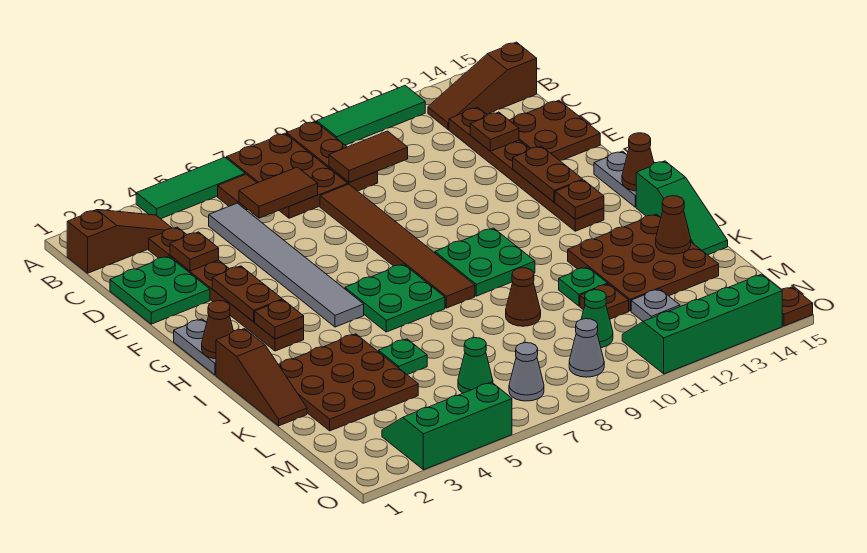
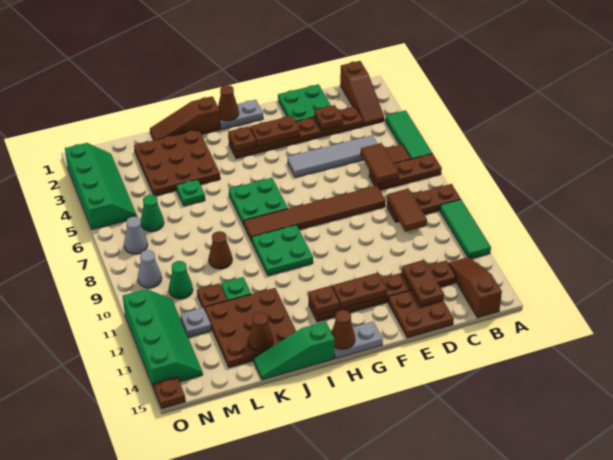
brown plate A7:C8 level 1 -> brown plate A7:C7 level 1
grey tile C5:H5 level 1 -> grey tile C5:F5 level 1
brown plate D13 level 2 -> brown plate D13:D14 level 2
green slope N3:O5 level 1 top O -> green slope N2:O5 level 1 top O

